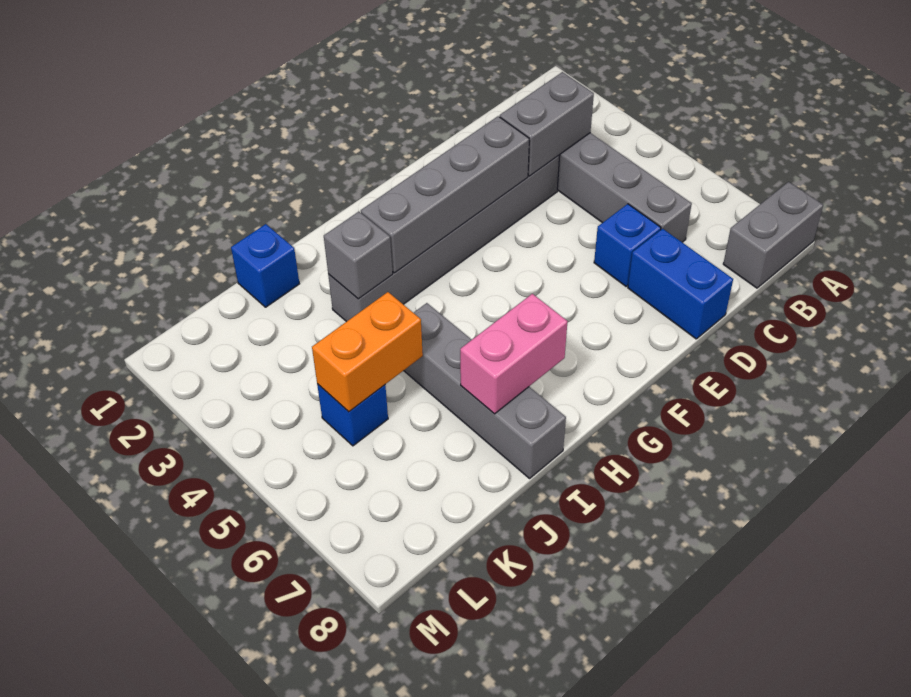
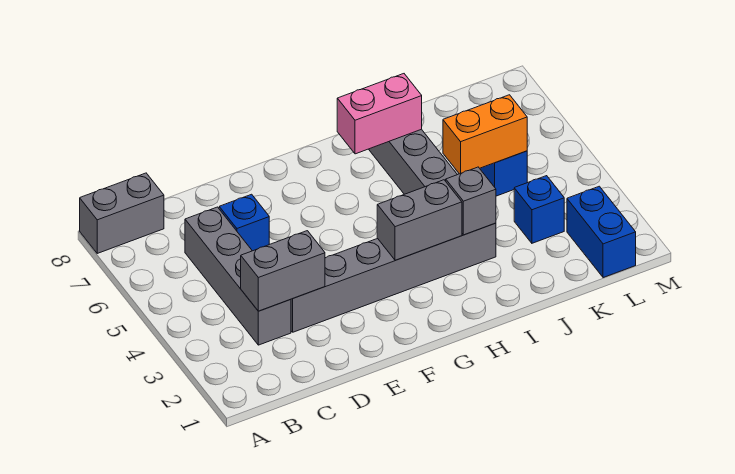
blue brick D7:D8 level 1 -> blue brick L1:L2 level 1
grey brick E3:H3 level 2 -> grey brick G3:H3 level 2
blue brick J1 level 1 -> blue brick K3 level 1

